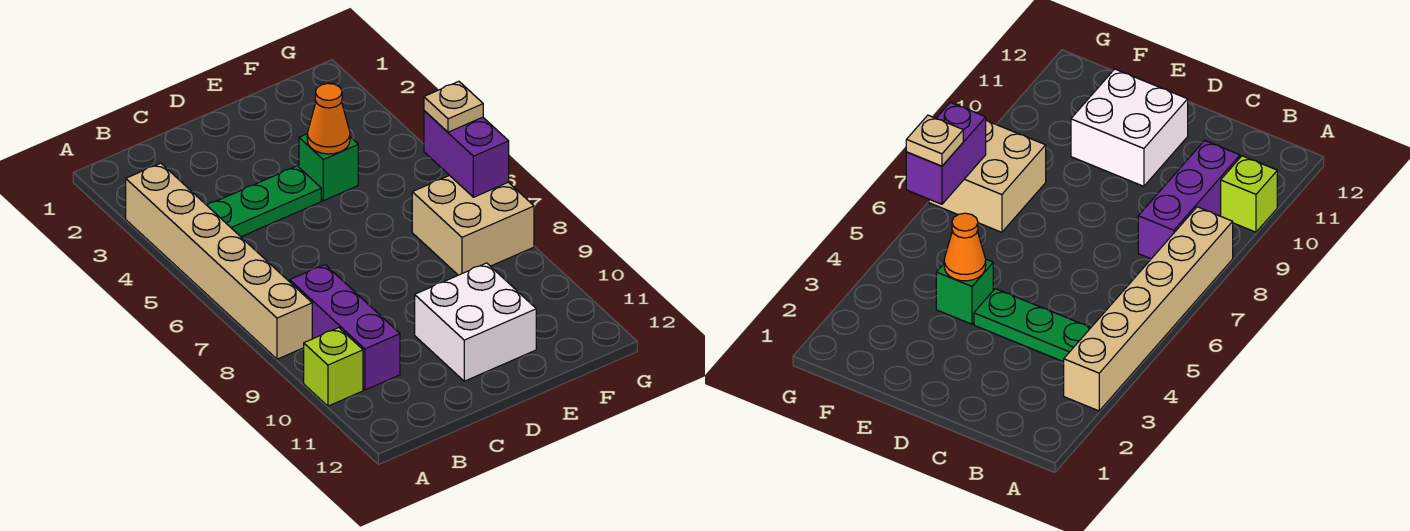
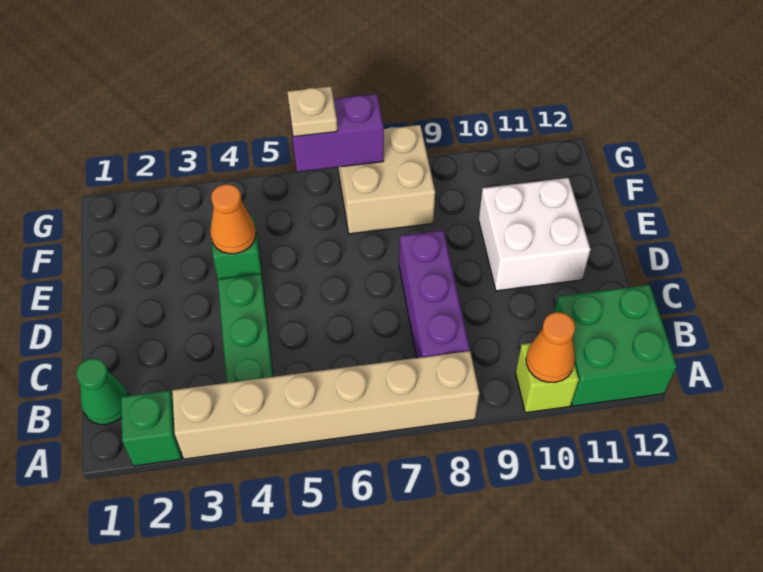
none -> green brick A2 level 1
none -> orange cone A10 level 2
none -> green brick A11:B12 level 1
none -> green cone B1 level 1
purple brick B8:B10 level 1 -> purple brick B8:D8 level 1

